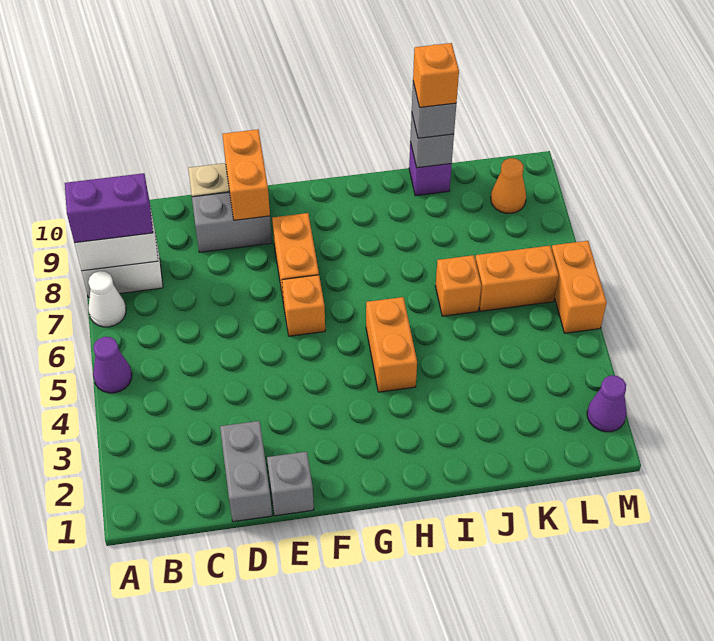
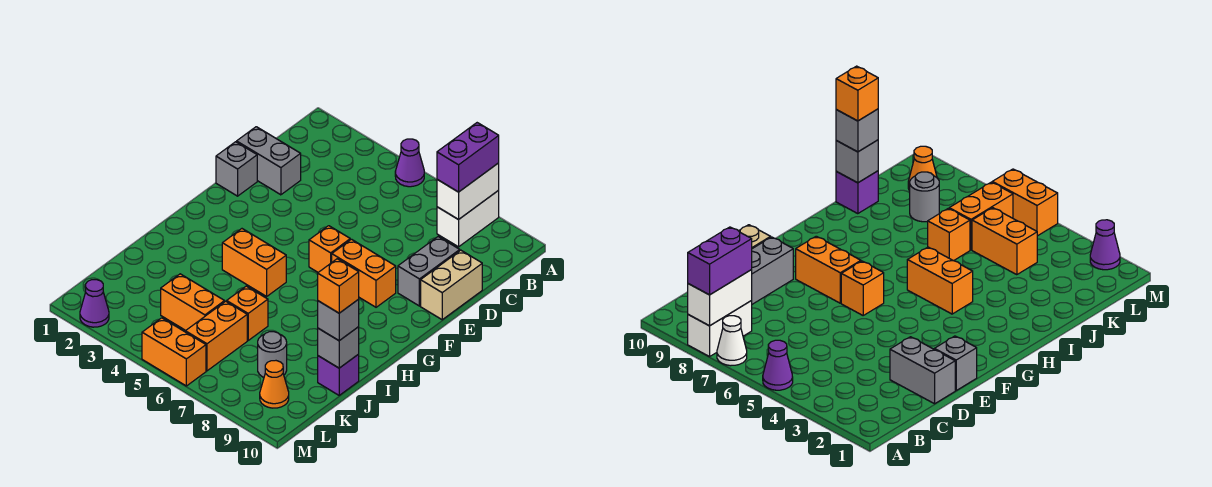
orange brick E9:E10 level 2 -> orange brick K4:K5 level 1
none -> grey round brick K8 level 1

